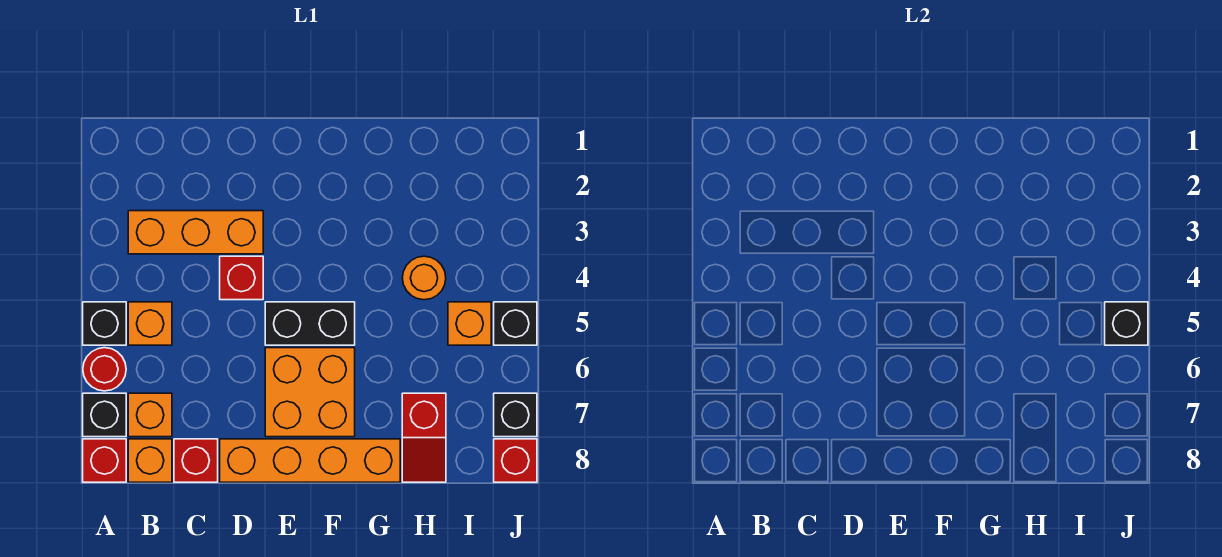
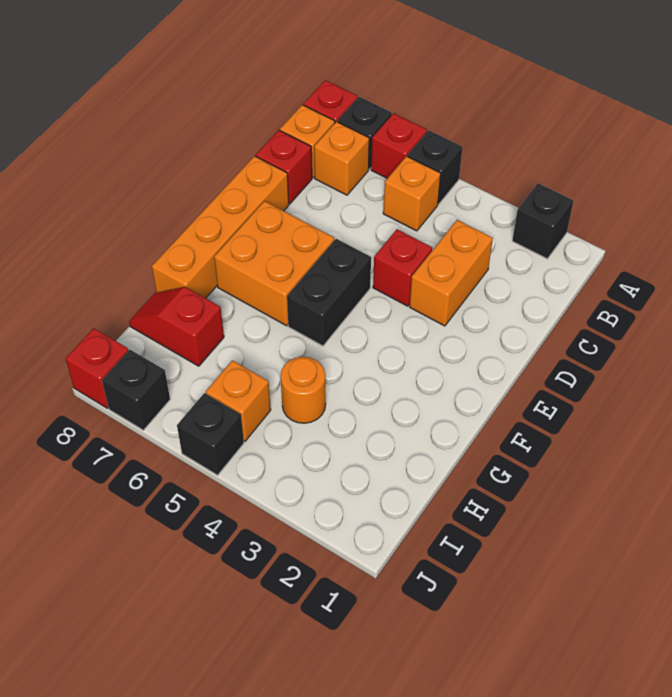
red round brick A6 level 1 -> red brick A6 level 1
orange brick B3:D3 level 1 -> orange brick C3:D3 level 1
black brick J5 level 2 -> black brick A2 level 1

